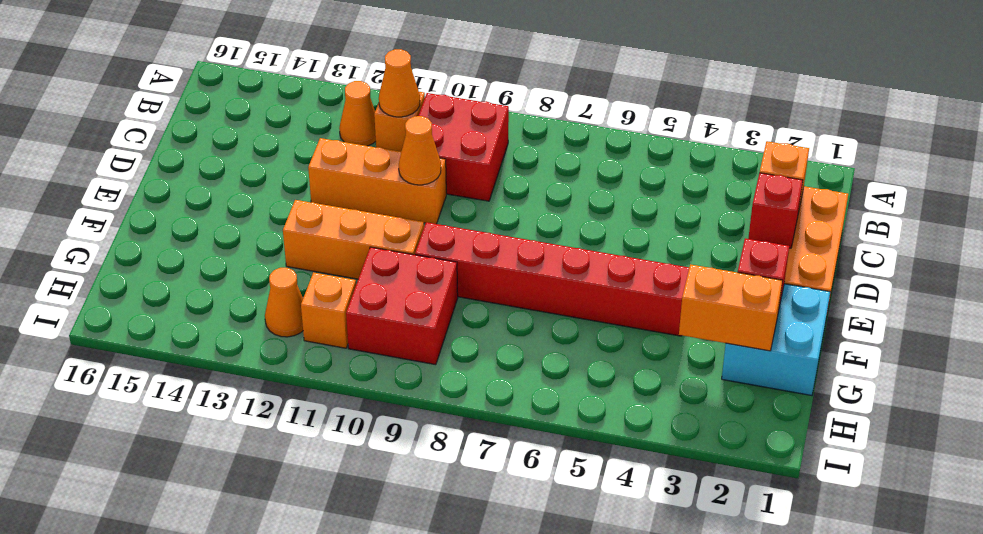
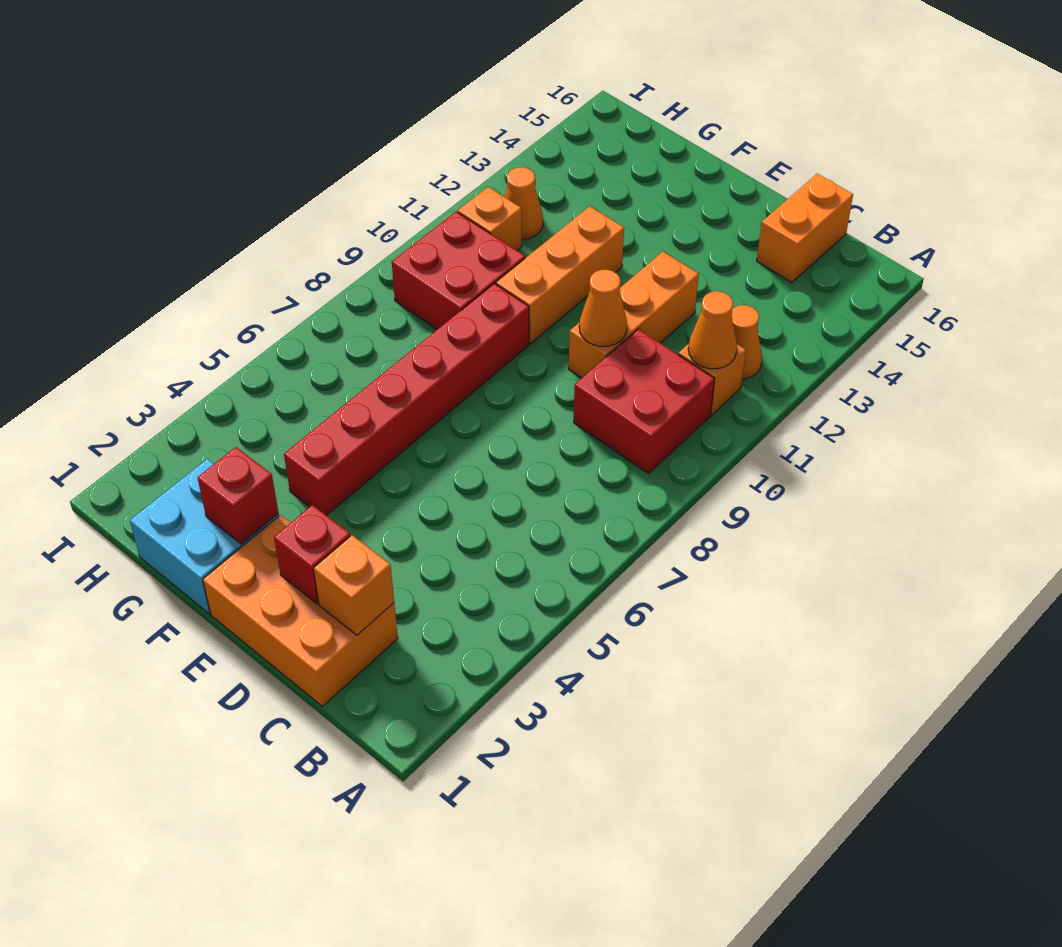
orange brick G2:G3 level 2 -> orange brick C15:C16 level 1

